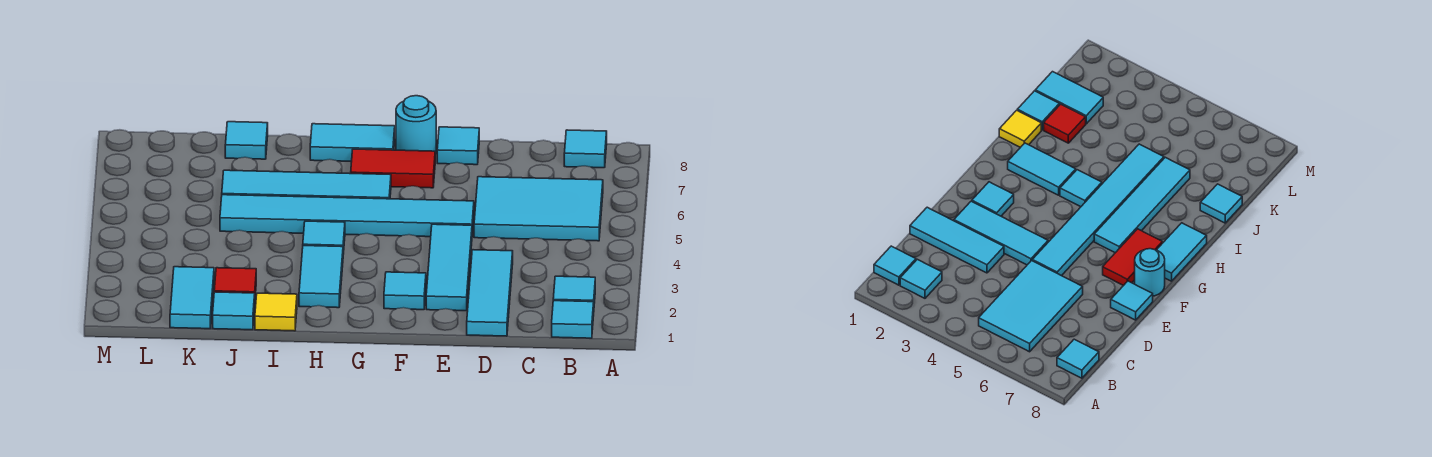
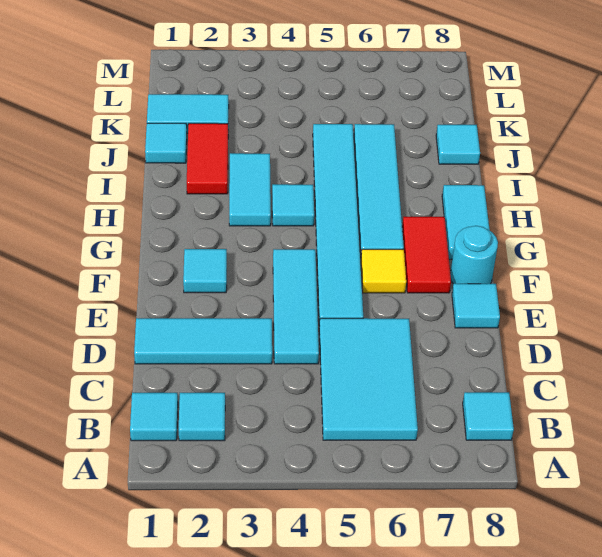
cyan tile E2:E4 level 1 -> cyan tile D4:F4 level 1
cyan tile H2:H3 level 1 -> cyan tile H3:I3 level 1
yellow tile I1 level 1 -> yellow tile F6 level 1
red tile J2 level 1 -> red tile I2:J2 level 1

